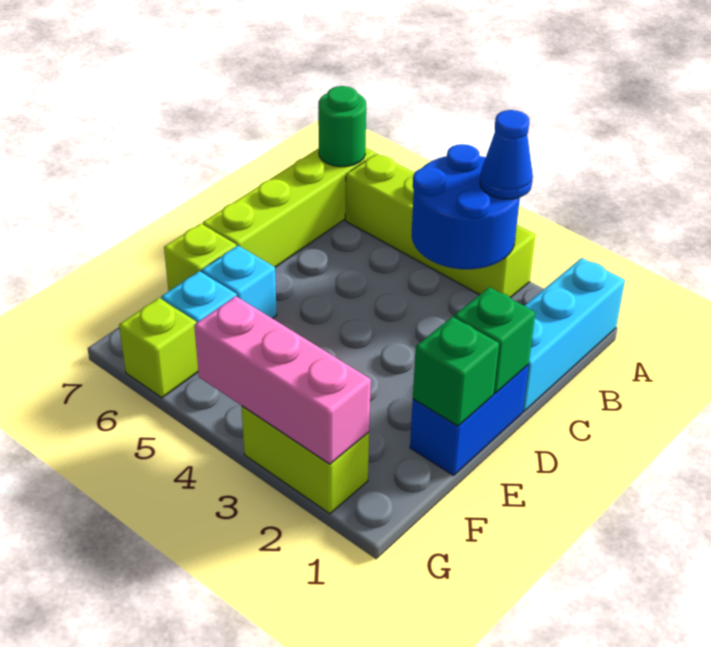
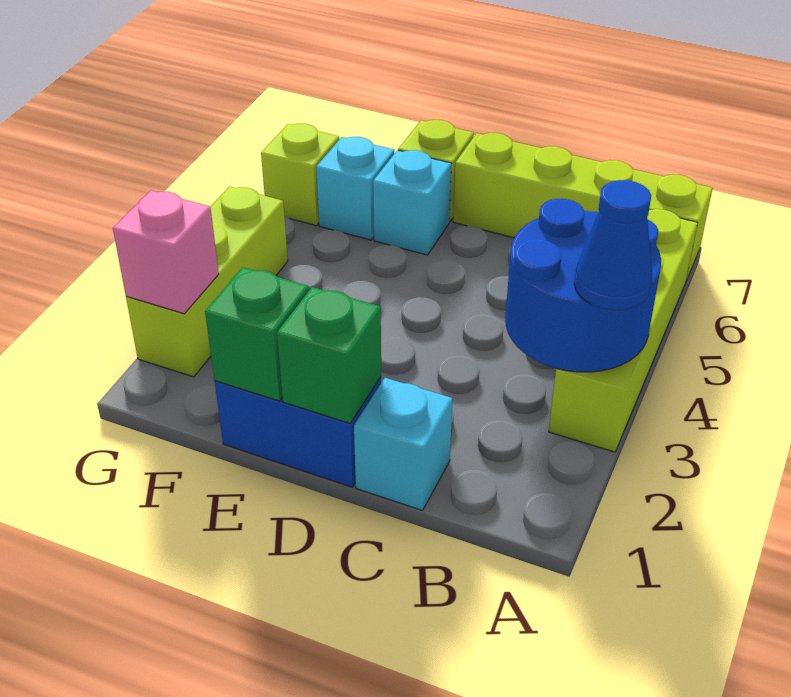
cyan brick A1:C1 level 1 -> cyan brick C1 level 1
green round brick A7 level 2 -> none
lime brick G2:G3 level 1 -> lime brick G2:G4 level 1
pink brick G2:G4 level 2 -> pink brick G2 level 2

